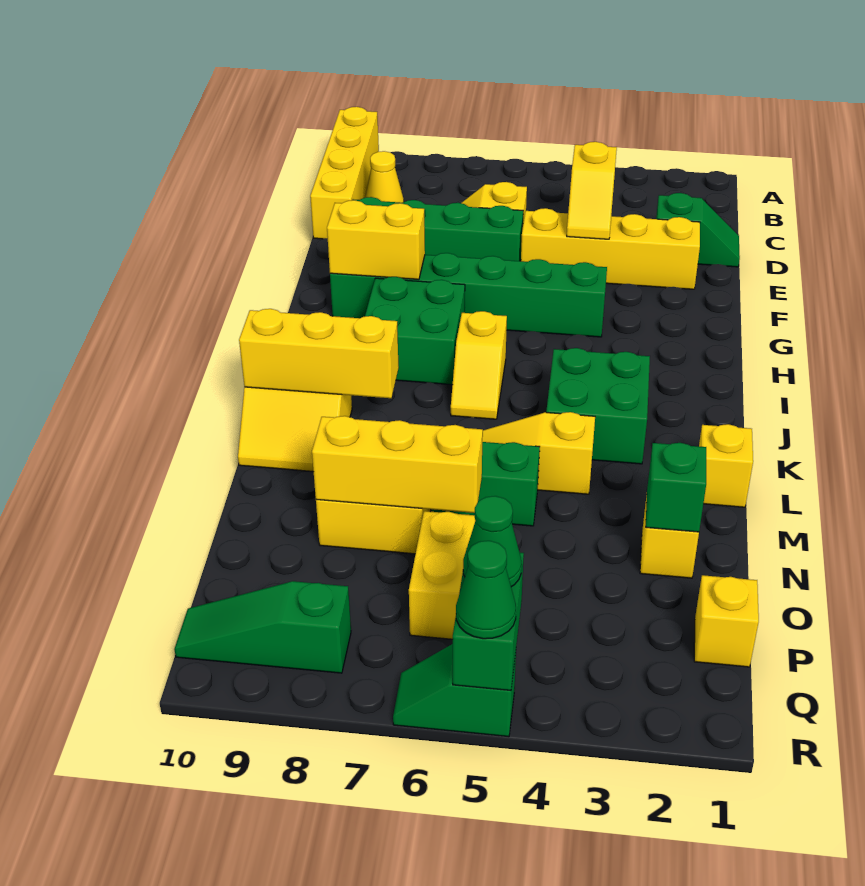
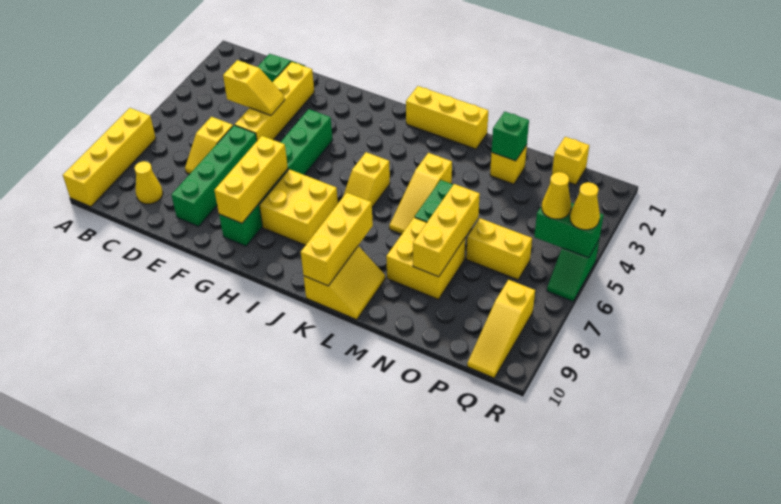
yellow brick A10:D10 level 1 -> yellow brick A7:A10 level 1
yellow brick G8:G9 level 2 -> yellow brick G7:G9 level 2
green brick H7:I8 level 1 -> yellow brick H7:I8 level 1
yellow slope I6:J6 level 1 top I -> yellow slope J5:J6 level 1 top 5
green brick J3:K4 level 1 -> none
yellow brick L1 level 1 -> yellow brick J1:L1 level 1
green cone Q5 level 3 -> yellow cone Q5 level 3
green slope Q8:Q10 level 1 top 8 -> yellow slope Q8:Q10 level 1 top 8
green cone R5 level 3 -> yellow cone R5 level 3

